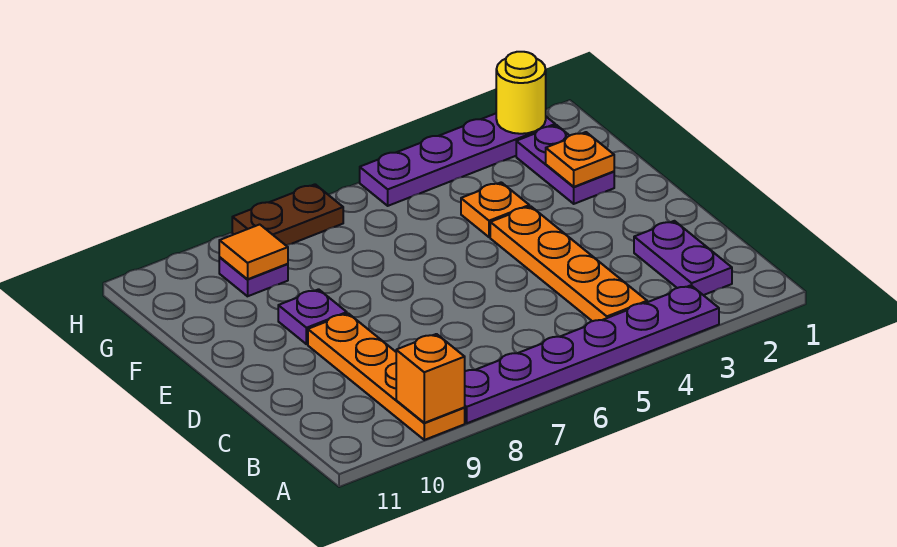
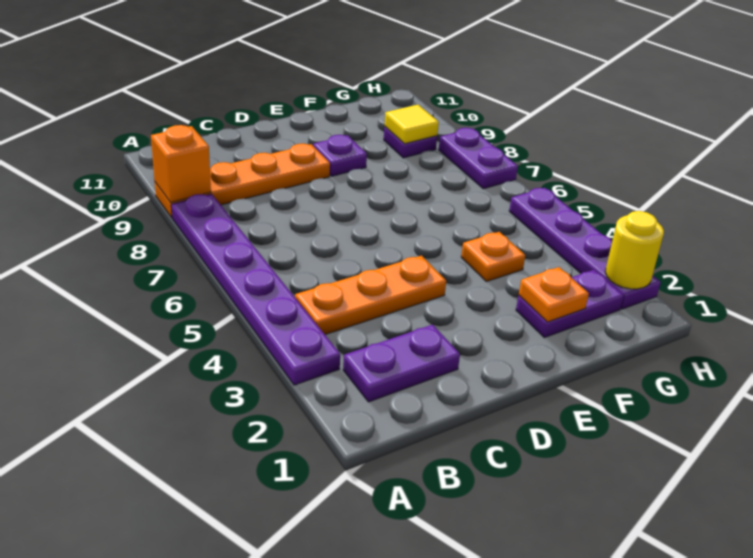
orange plate B4:E4 level 1 -> orange plate B4:D4 level 1
orange tile G9 level 2 -> yellow tile G9 level 2
brown plate H7:H8 level 1 -> purple plate H7:H8 level 1

